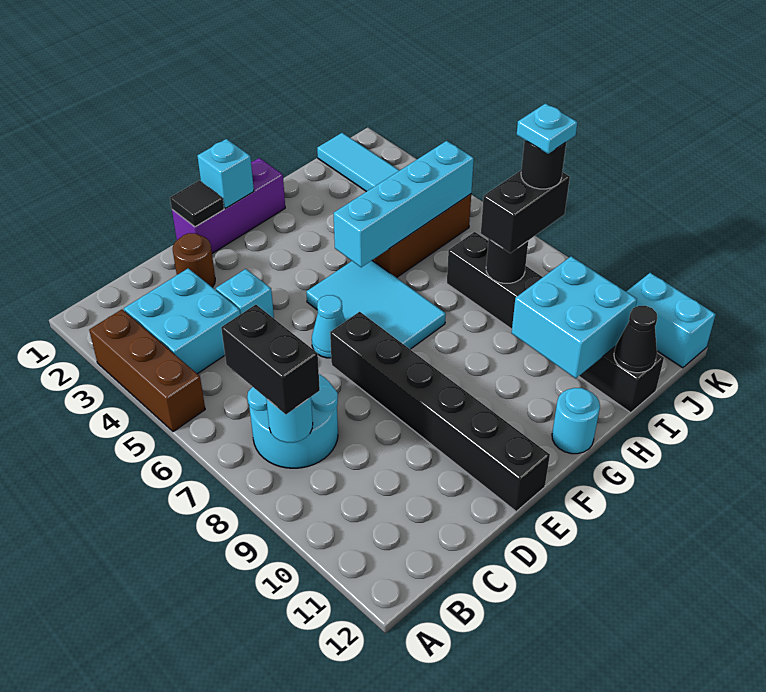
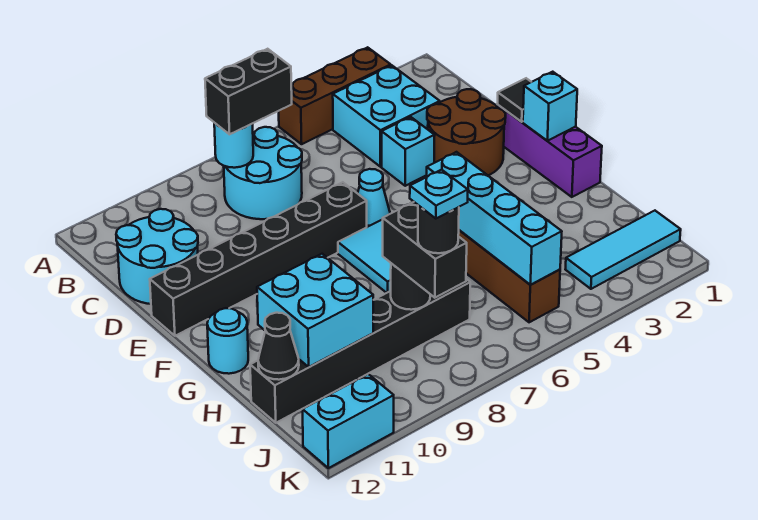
none -> cyan round brick C11:D12 level 1
brown round brick D2 level 1 -> brown round brick D2:E3 level 1

